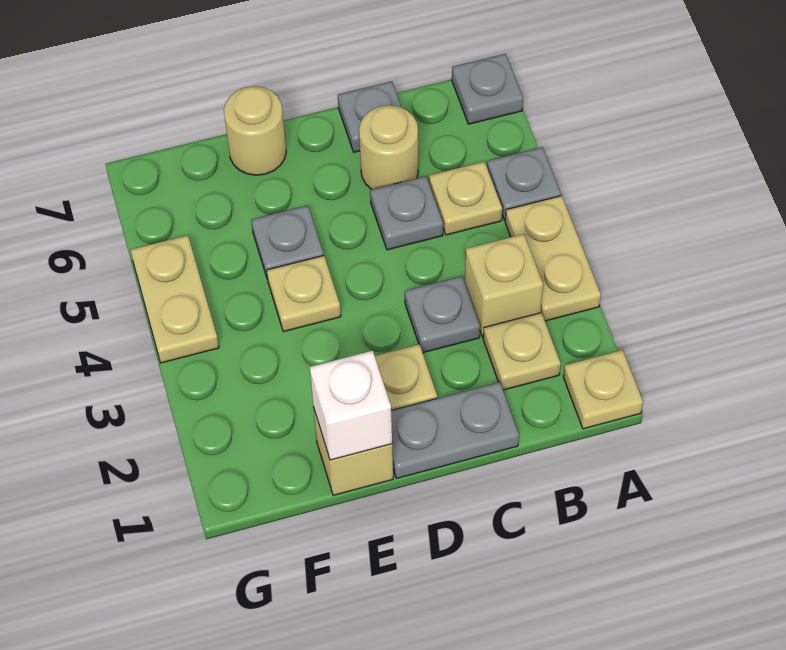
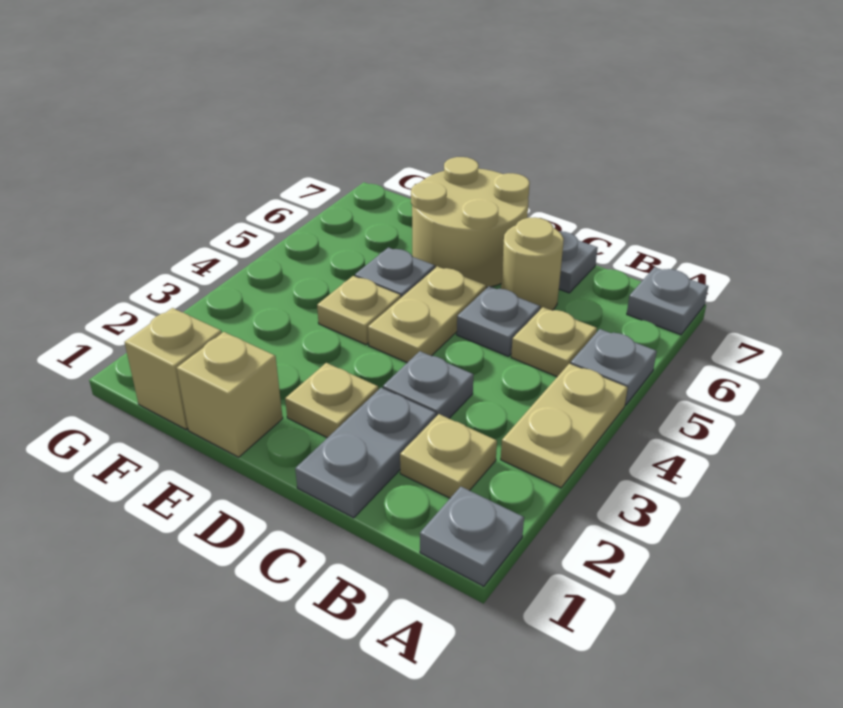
tan plate A1 level 1 -> grey plate A1 level 1
tan brick B3 level 1 -> tan brick F1 level 1
grey plate C1:D1 level 1 -> grey plate C1:C2 level 1
white brick E1 level 2 -> none
tan round brick E7 level 1 -> tan round brick D6:E7 level 1
tan plate G4:G5 level 1 -> tan plate D4:D5 level 1

